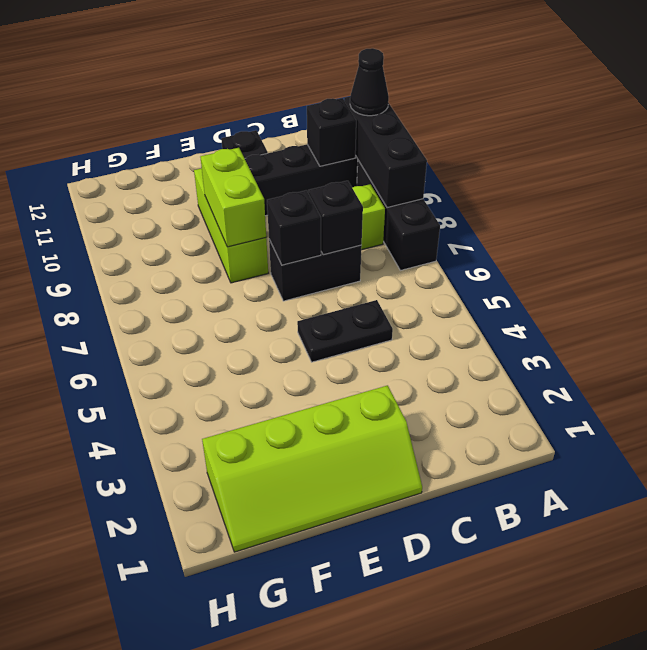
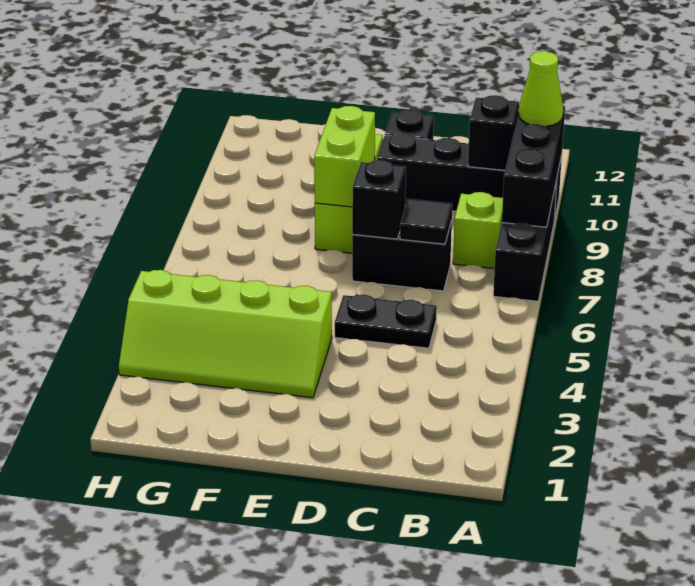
black cone A10 level 3 -> lime cone A10 level 3
black brick C7 level 2 -> black tile C7 level 2
lime slope D1:G2 level 1 top 2 -> lime slope E3:H4 level 1 top 4

